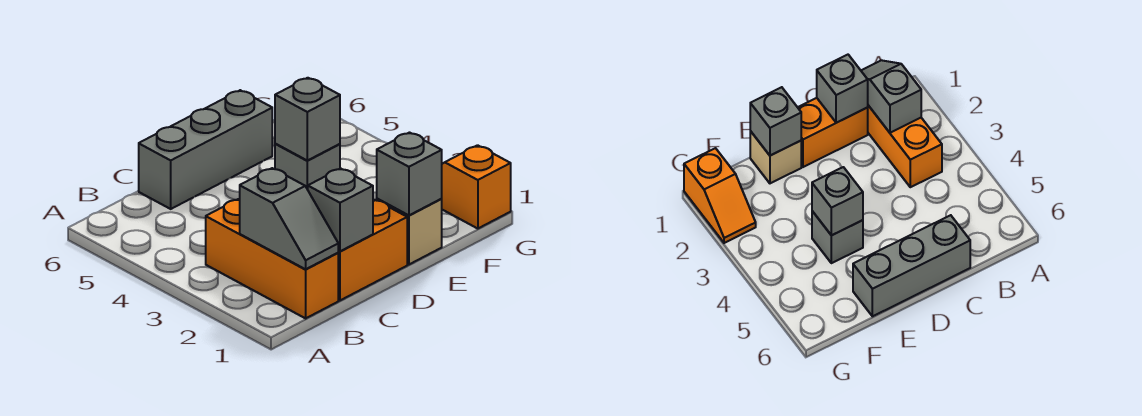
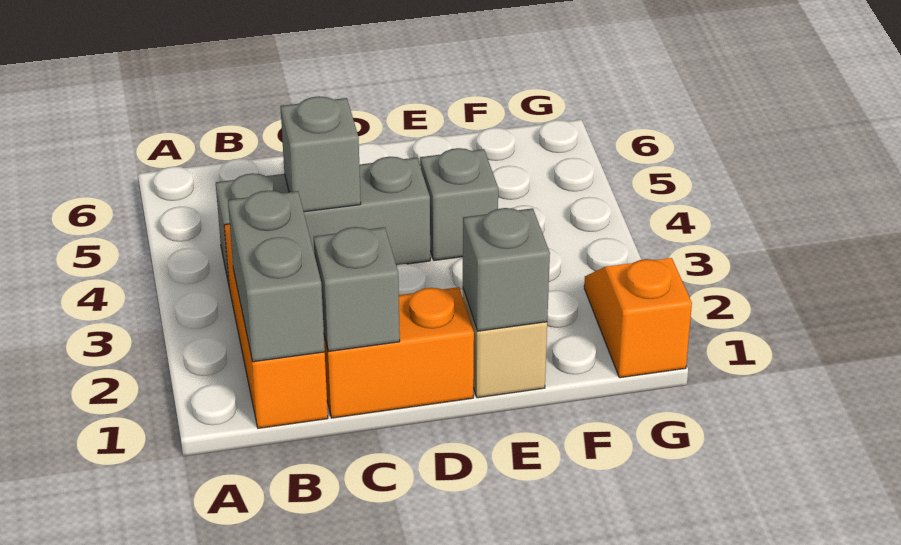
grey slope B1:B2 level 2 top 2 -> grey brick B1:B2 level 2
grey brick C6:E6 level 1 -> grey brick B4:D4 level 1
grey brick E4 level 2 -> grey brick C4 level 2

